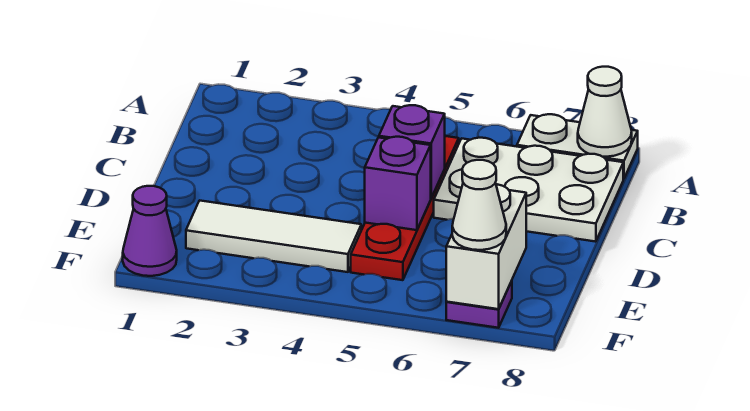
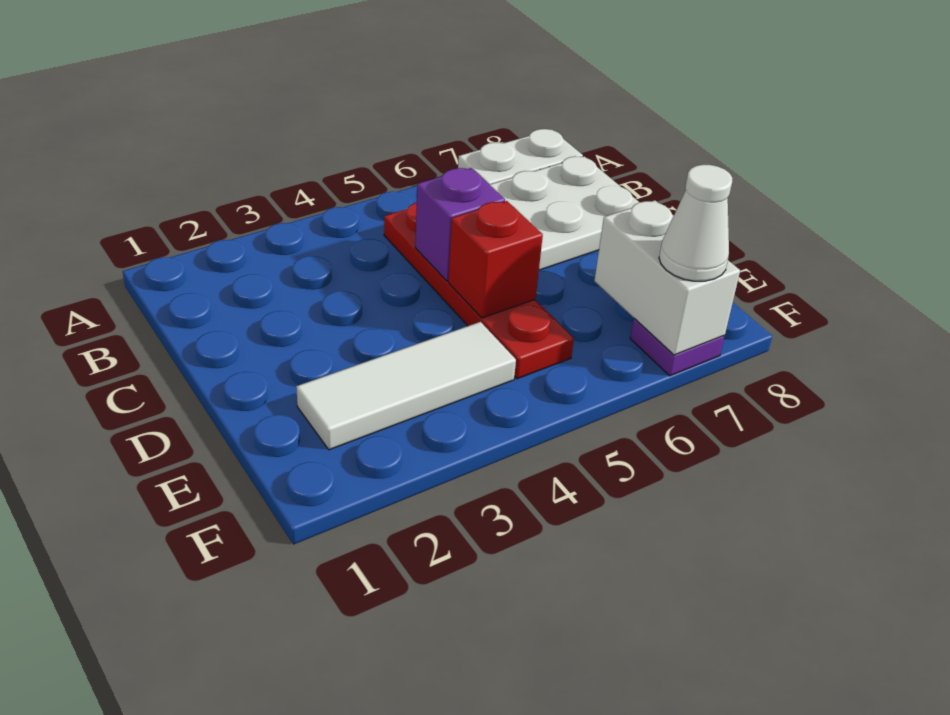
white cone A8 level 2 -> none
purple brick D5 level 2 -> red brick D5 level 2
purple cone F1 level 1 -> none

